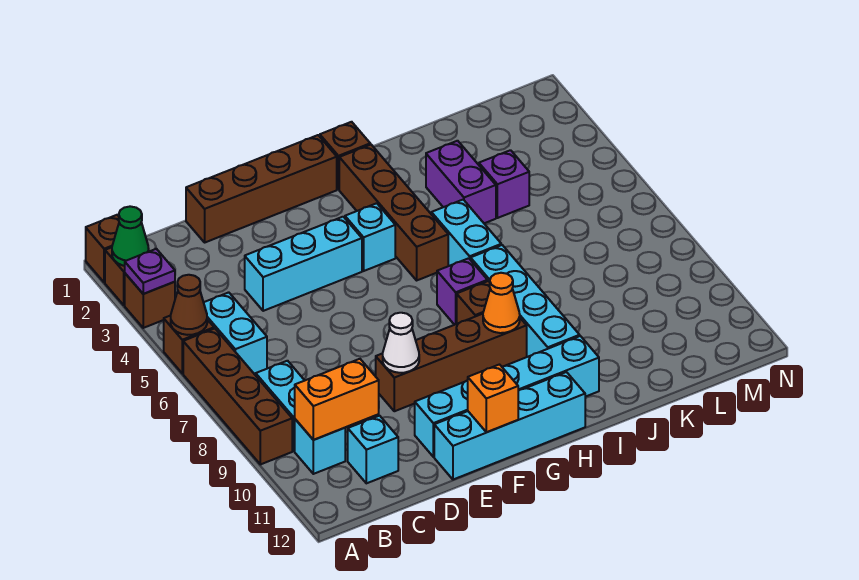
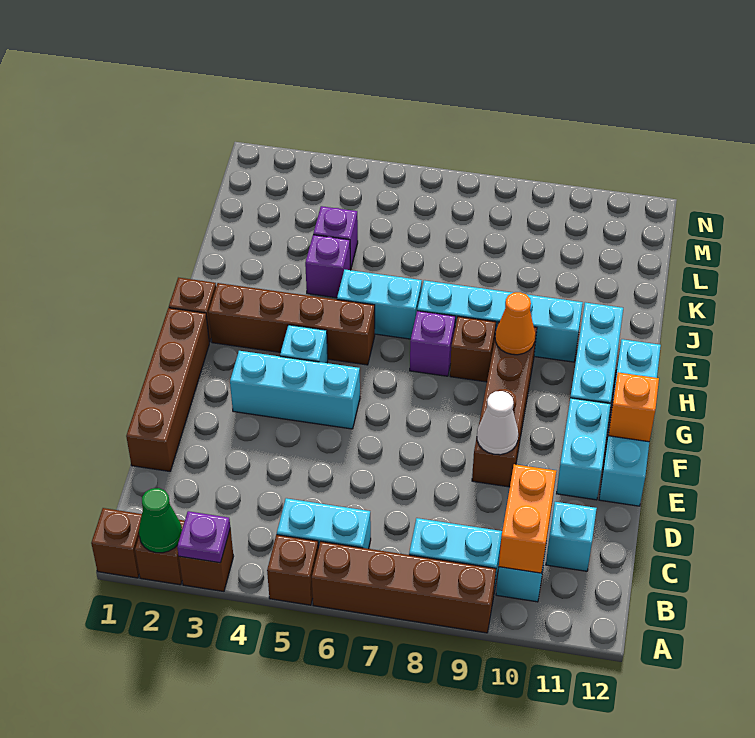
brown cone A5 level 2 -> none
cyan brick D4:F4 level 1 -> cyan brick F3:F5 level 1
purple brick J3:J4 level 1 -> purple brick J4 level 1

